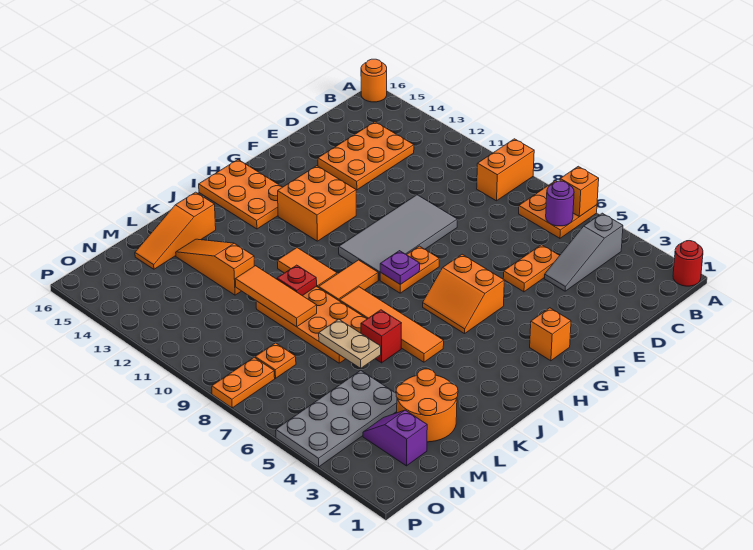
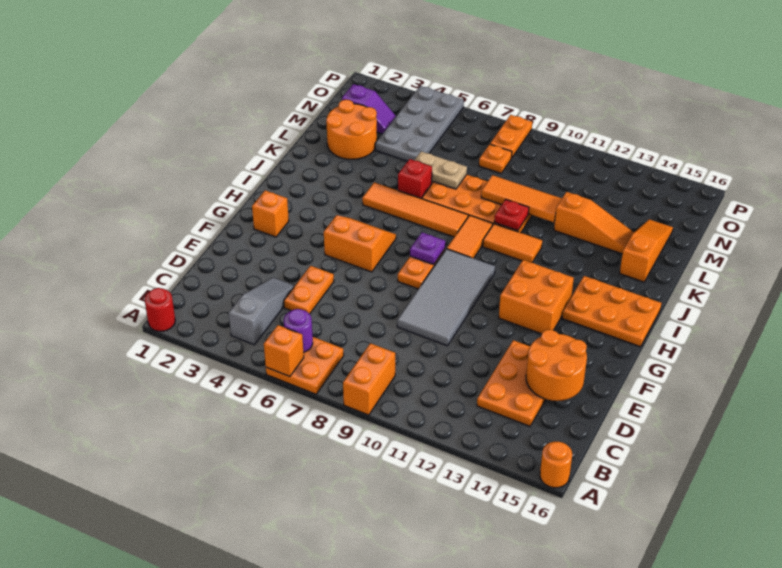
none -> orange round brick D14:E15 level 2

